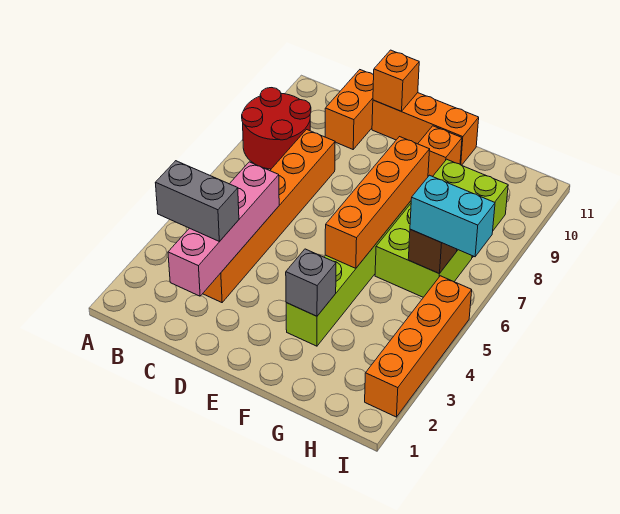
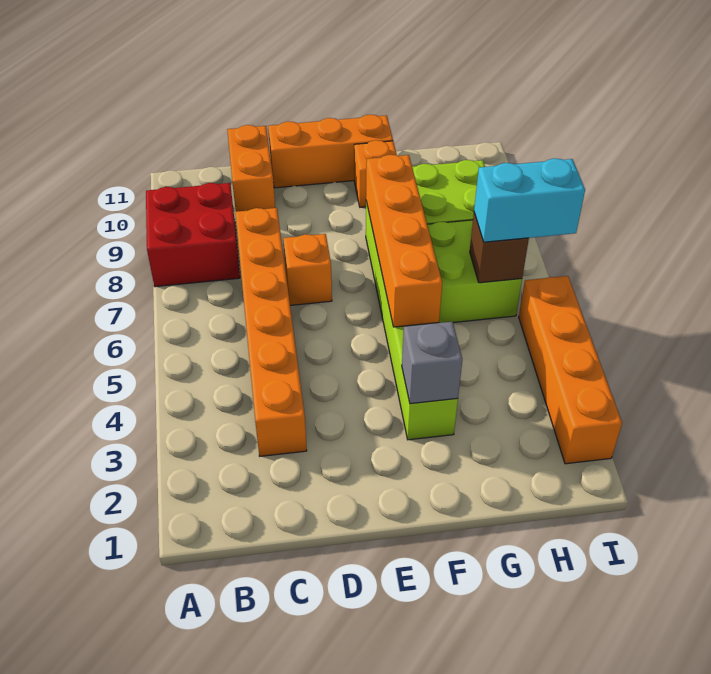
red round brick A8:B9 level 1 -> red brick A8:B9 level 1
grey brick B3:C3 level 3 -> none
pink brick C2:C5 level 2 -> none
orange brick D11 level 2 -> orange brick D7 level 1

